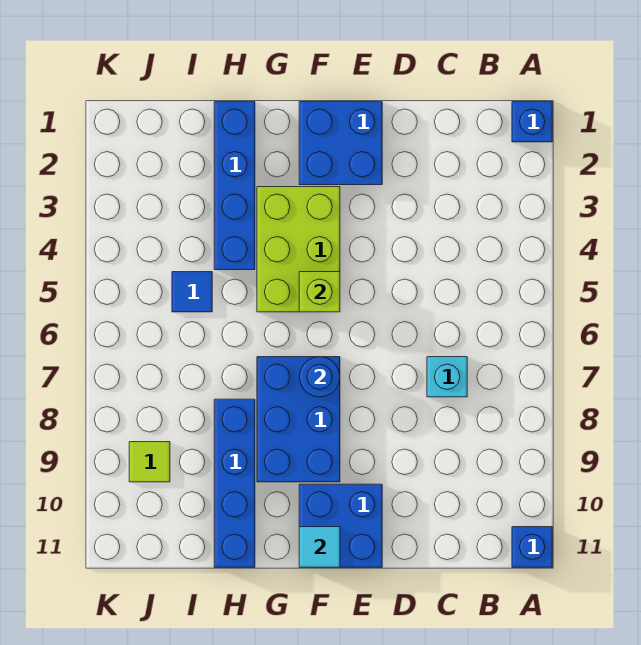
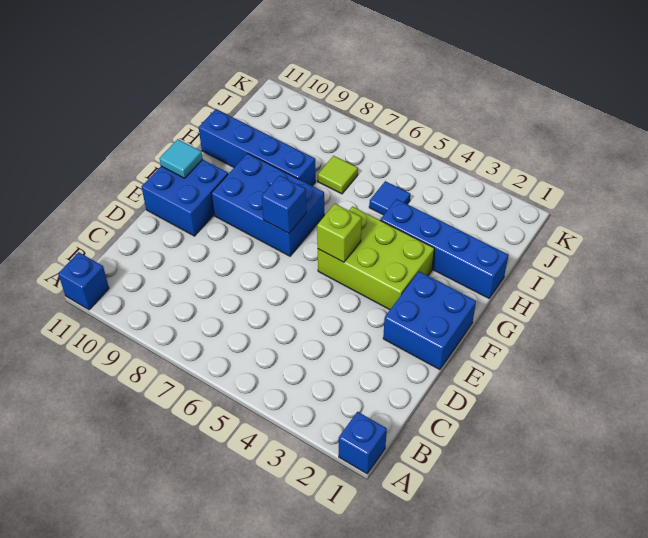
cyan brick C7 level 1 -> none
blue round brick F7 level 2 -> blue brick F7 level 2
lime tile J9 level 1 -> lime tile I7 level 1

